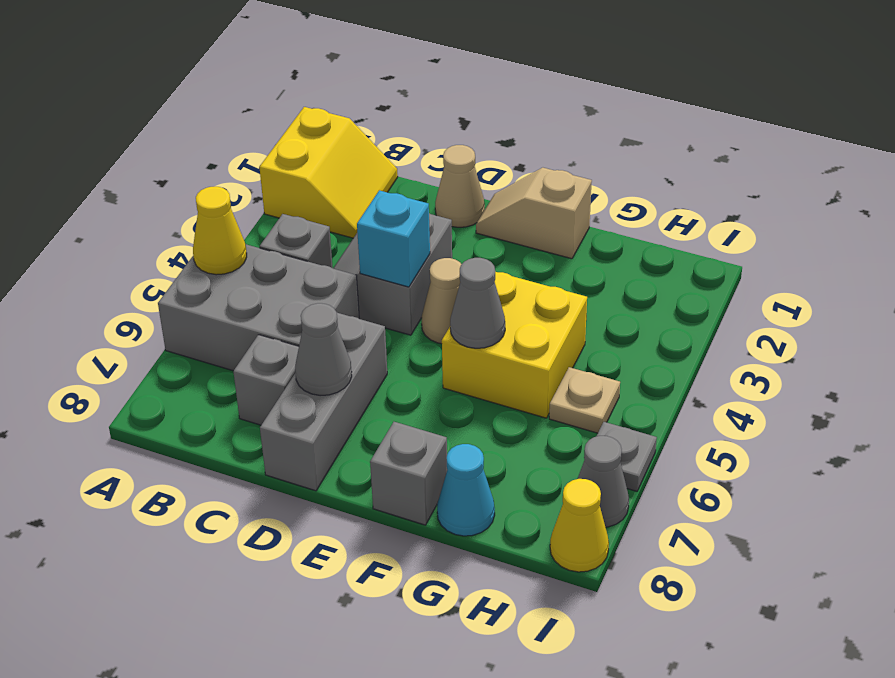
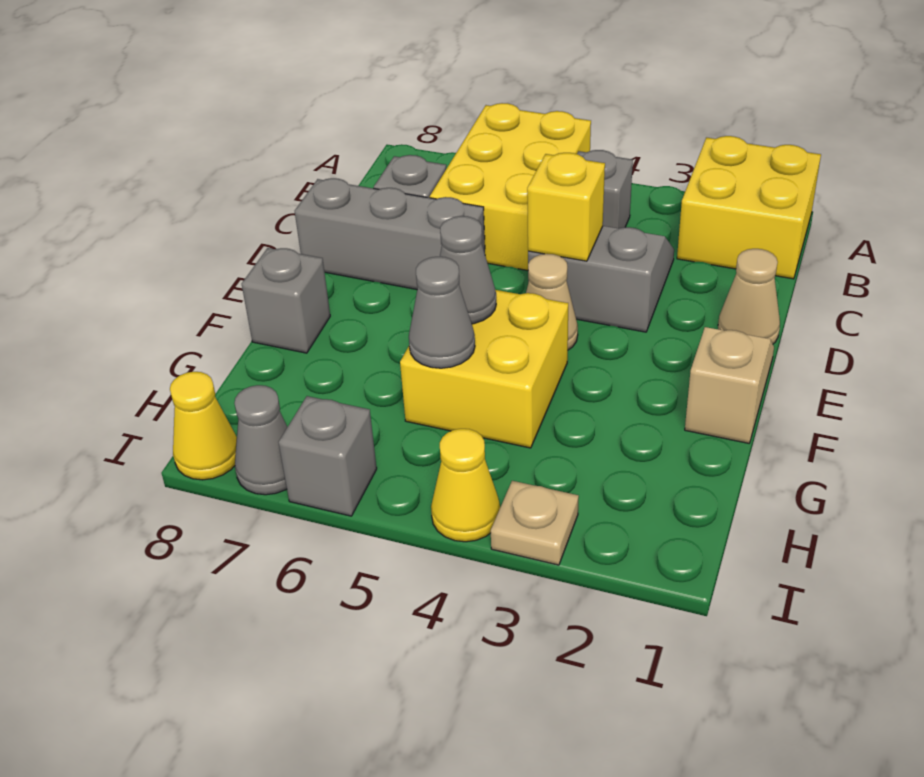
yellow slope A1:B2 level 1 top A -> yellow brick A1:B2 level 1
grey brick A5:C6 level 1 -> yellow brick A5:C6 level 1
yellow cone A5 level 2 -> yellow cone I4 level 1
cyan brick D4 level 2 -> yellow brick D4 level 2
grey cone D7 level 2 -> grey cone G5 level 2
cyan cone G8 level 1 -> none
tan plate H5 level 1 -> tan plate I3 level 1
grey plate I6 level 1 -> grey brick I6 level 1

